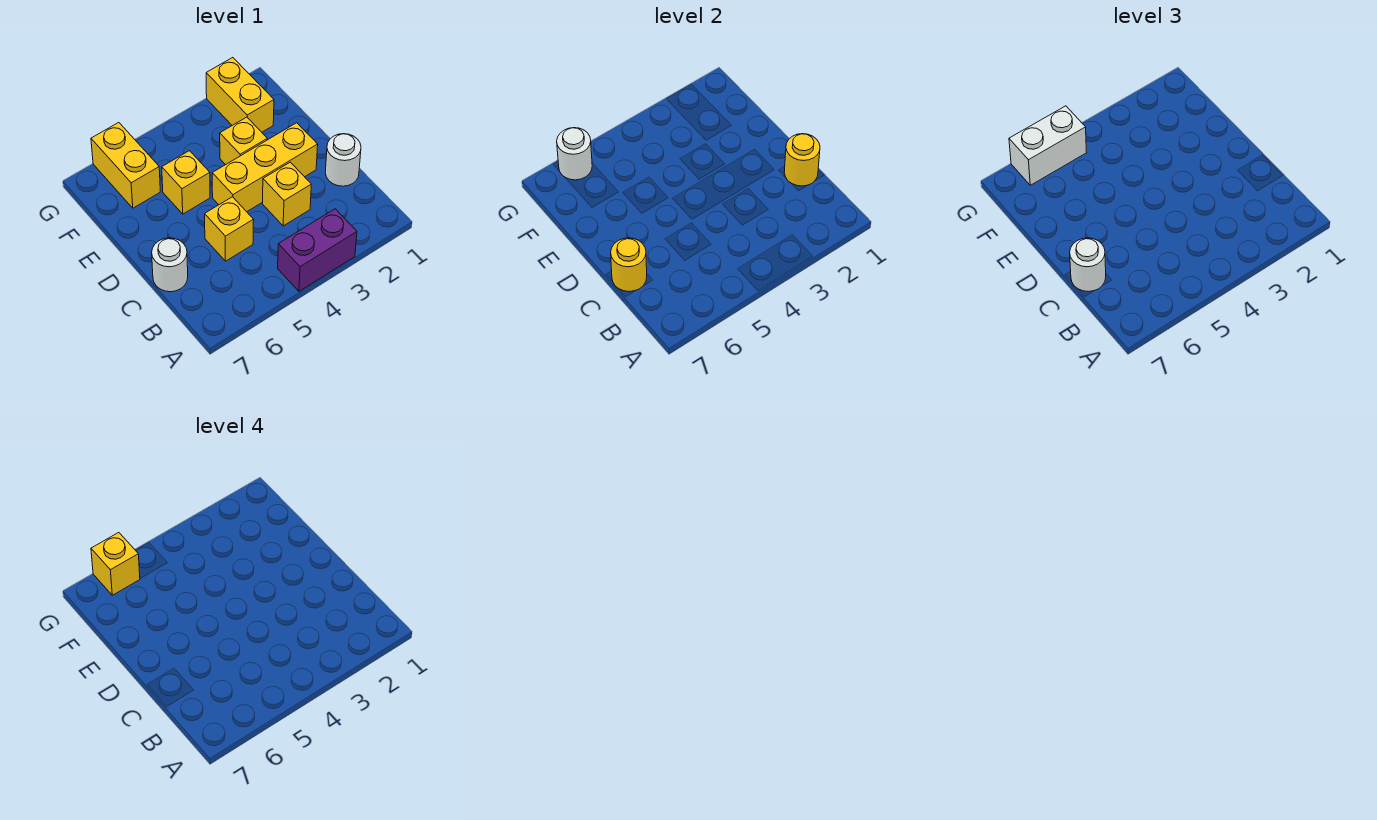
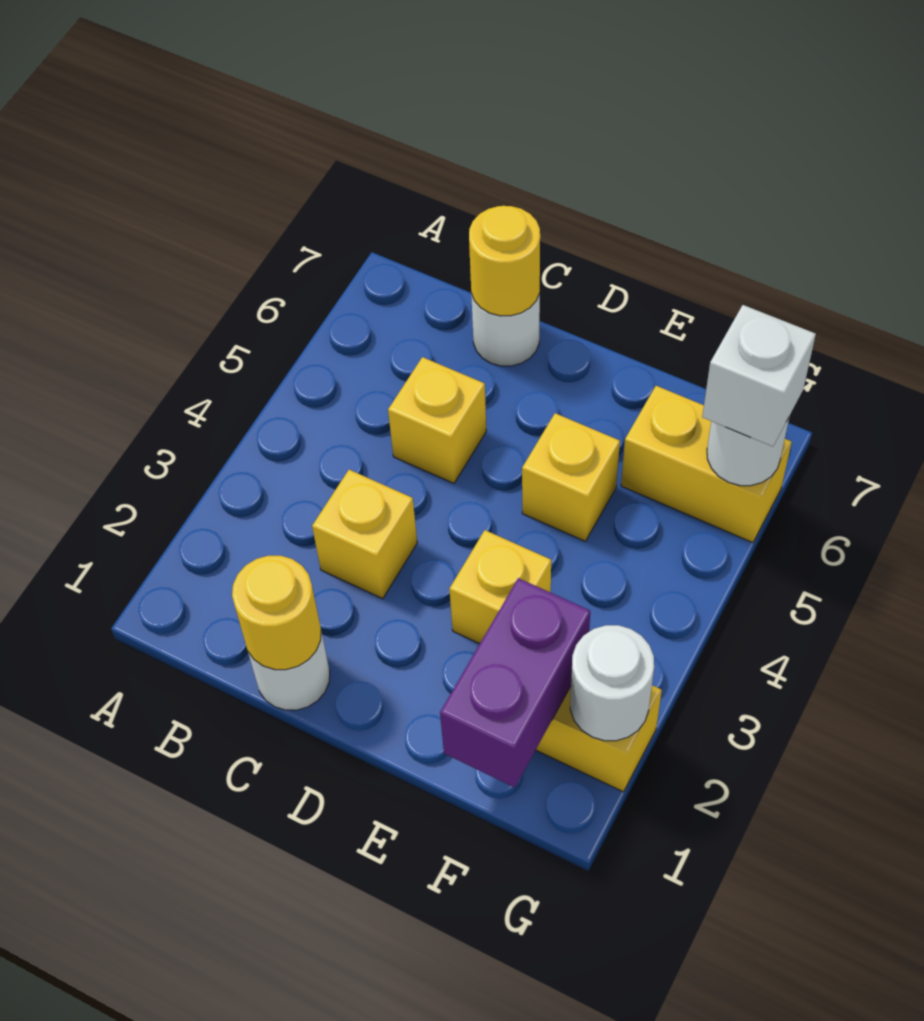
purple brick A3:A4 level 1 -> purple brick F1:F2 level 2
white round brick C7 level 3 -> white round brick G2 level 2
yellow brick D2:D4 level 1 -> none
white brick G5:G6 level 3 -> white brick G6 level 3
yellow brick G6 level 4 -> none

